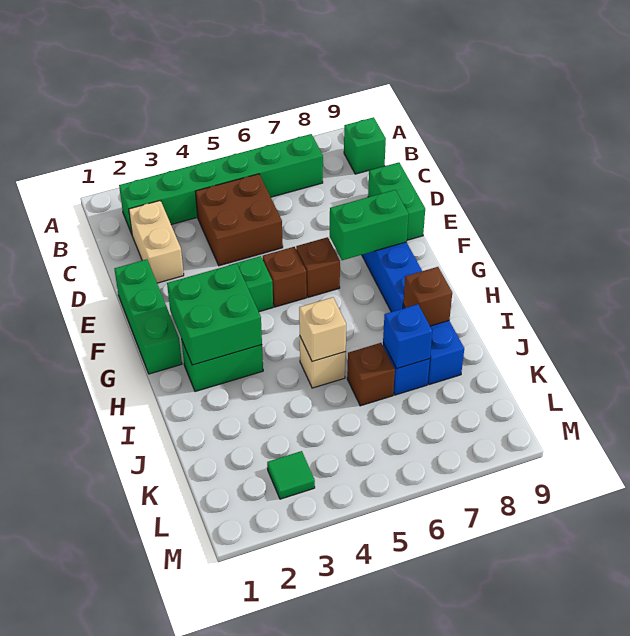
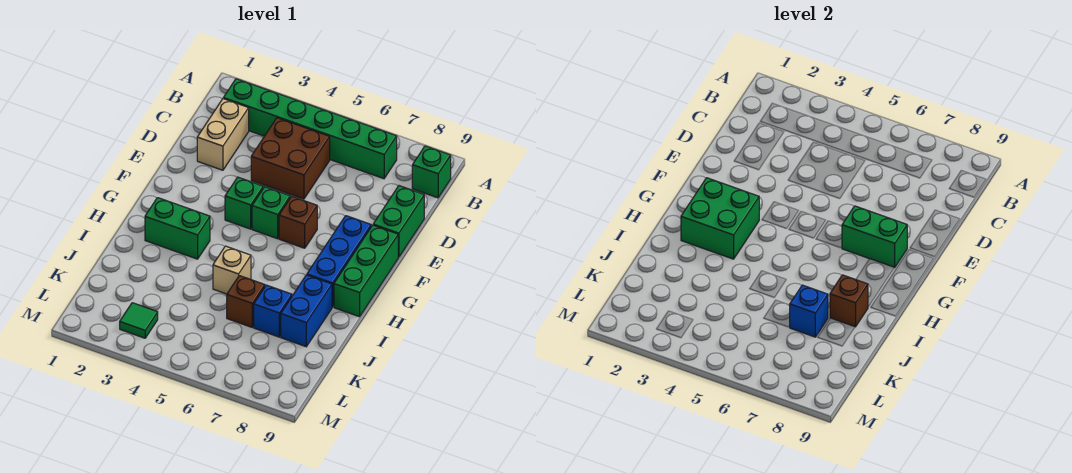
green brick E1:G1 level 1 -> green brick F9:H9 level 1
brown brick F5 level 1 -> green brick F5 level 1
tan brick I5 level 2 -> none

